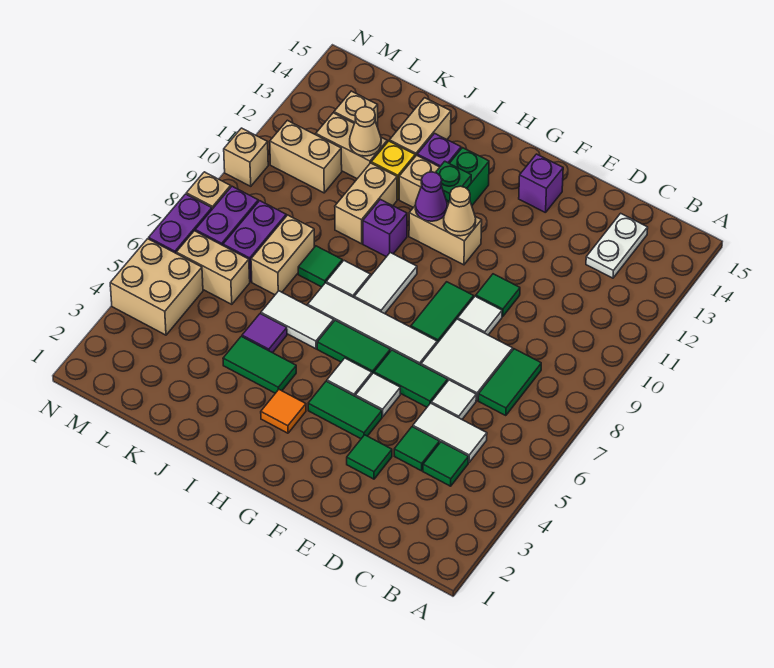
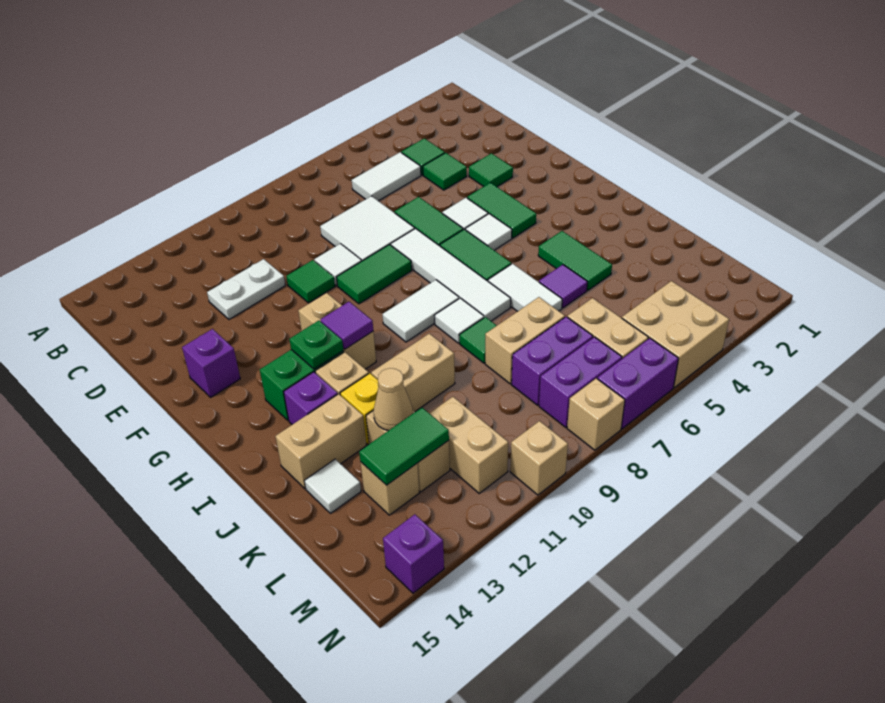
white tile C5:D5 level 1 -> white tile C5:C6 level 1
green tile C7:C8 level 1 -> green tile L12:L13 level 2
white plate C13:C14 level 1 -> white plate D11:D12 level 1
white tile D6 level 1 -> white tile K14 level 1
tan cone G11 level 2 -> none
orange tile H3 level 1 -> none
purple cone H11 level 2 -> purple tile H11 level 2
purple brick I10 level 1 -> purple brick N14 level 1

